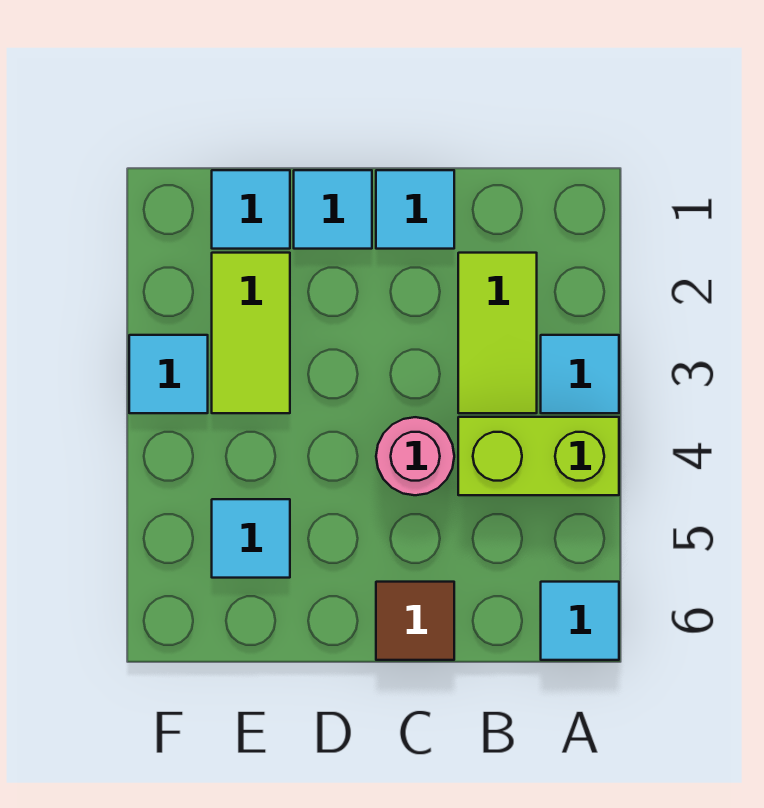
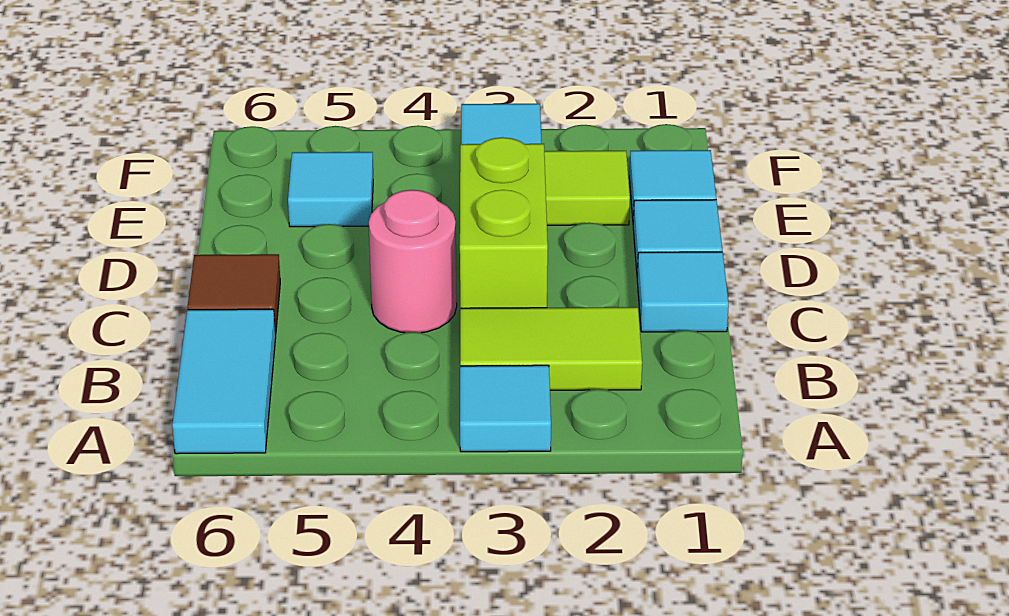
lime brick A4:B4 level 1 -> lime brick C3:D3 level 1
cyan tile A6 level 1 -> cyan tile A6:B6 level 1

